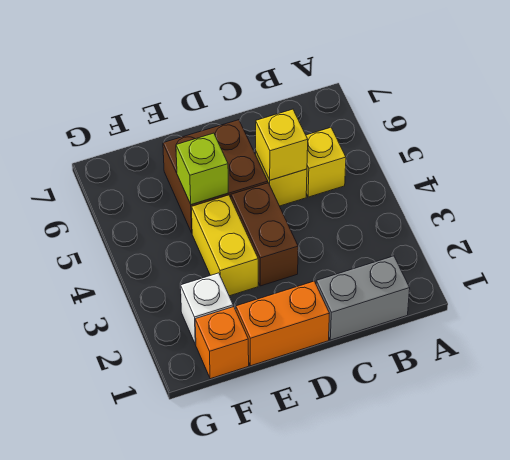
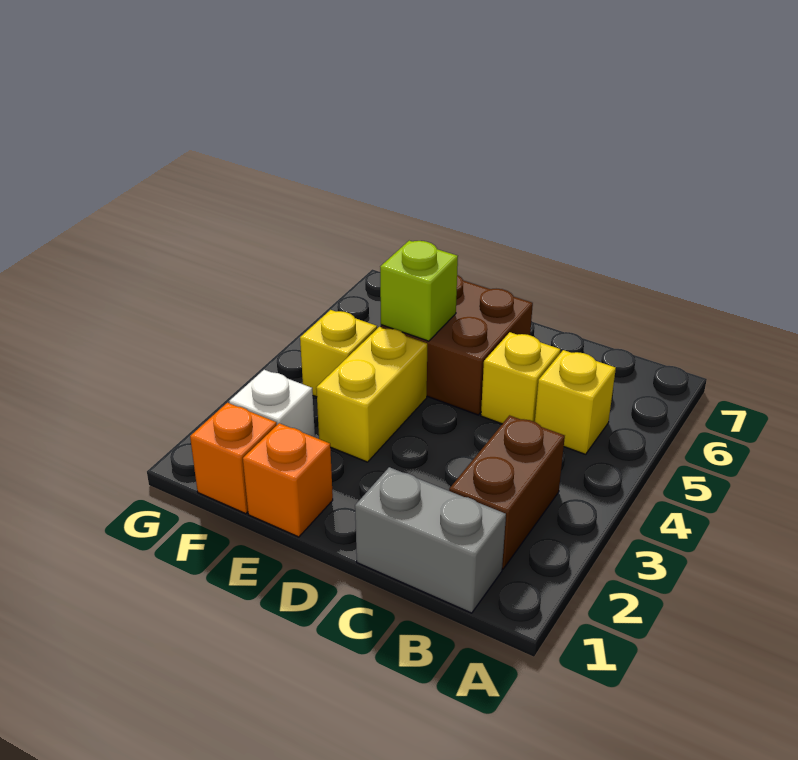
yellow brick C5 level 2 -> yellow brick F4 level 1
orange brick D1:E1 level 1 -> orange brick E1 level 1
brown brick D3:D4 level 1 -> brown brick B2:B3 level 1

